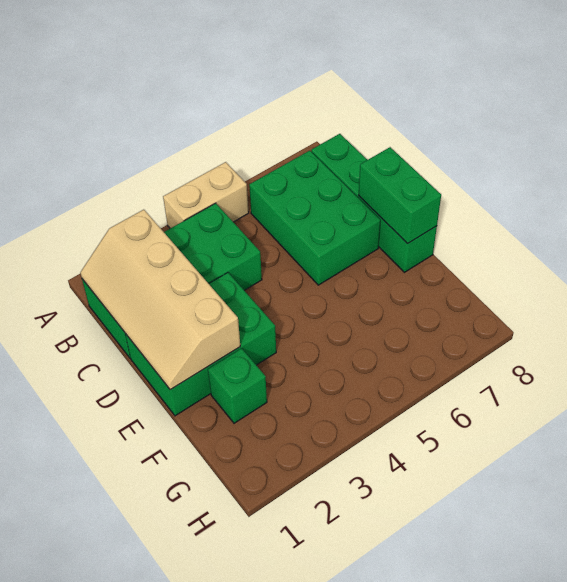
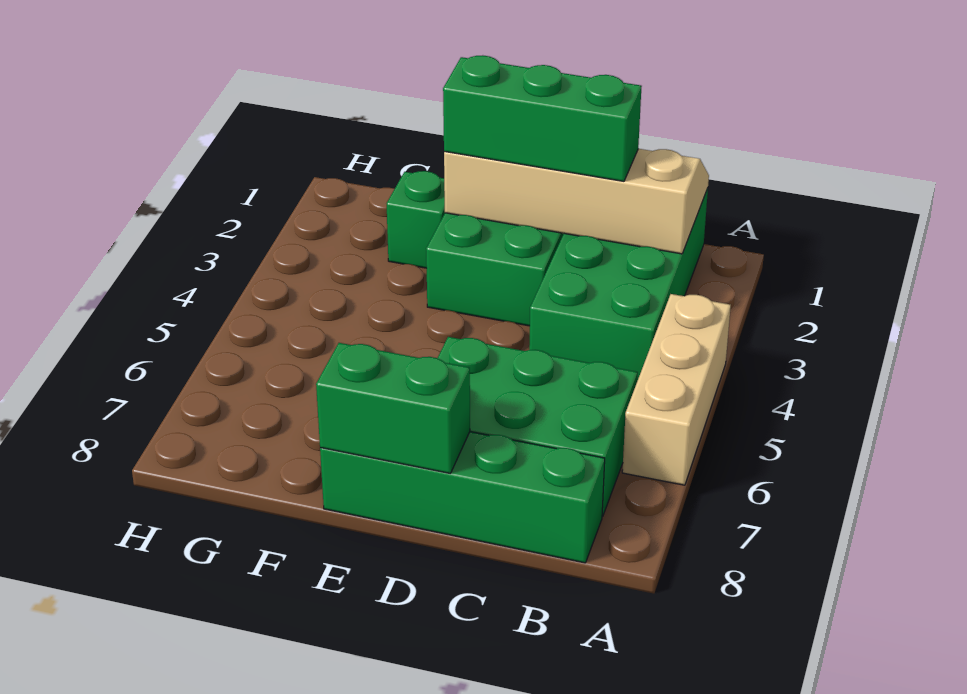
tan brick A4:A5 level 1 -> tan brick A4:A6 level 1
none -> green brick C2:E2 level 3

